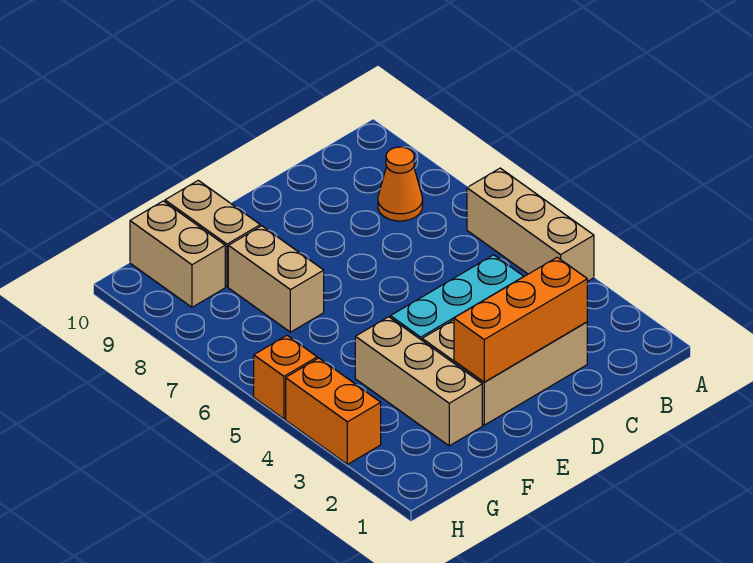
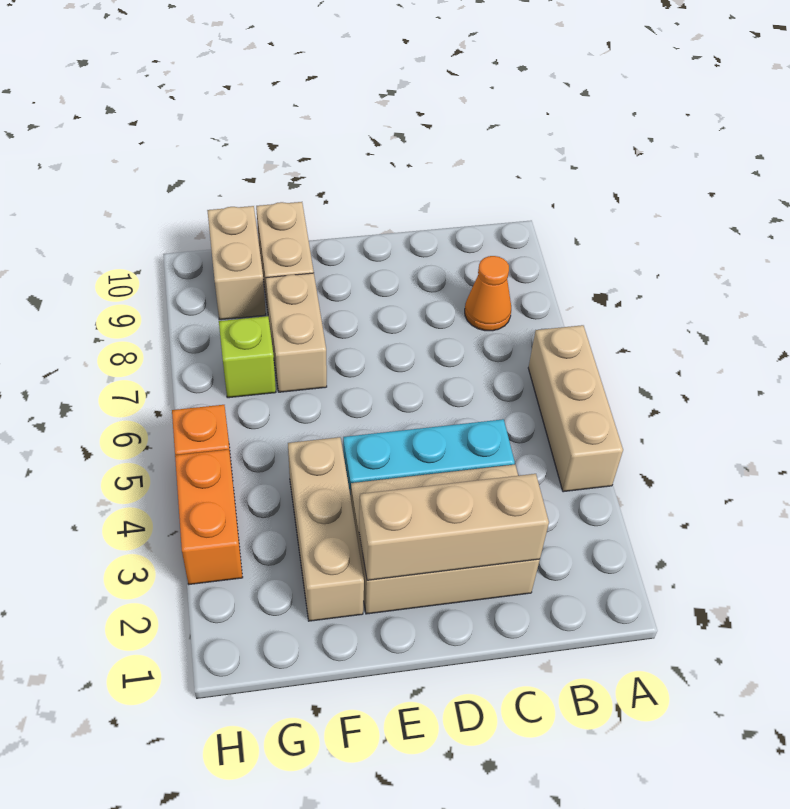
orange brick C2:E2 level 2 -> tan brick C2:E2 level 2
none -> lime brick G7 level 1

